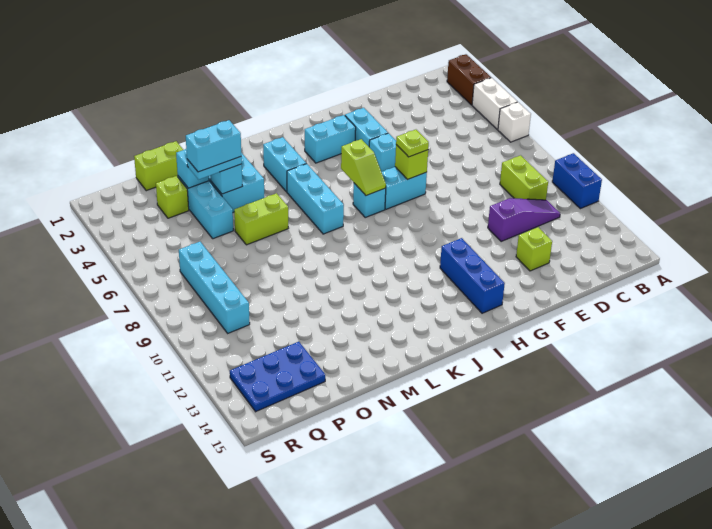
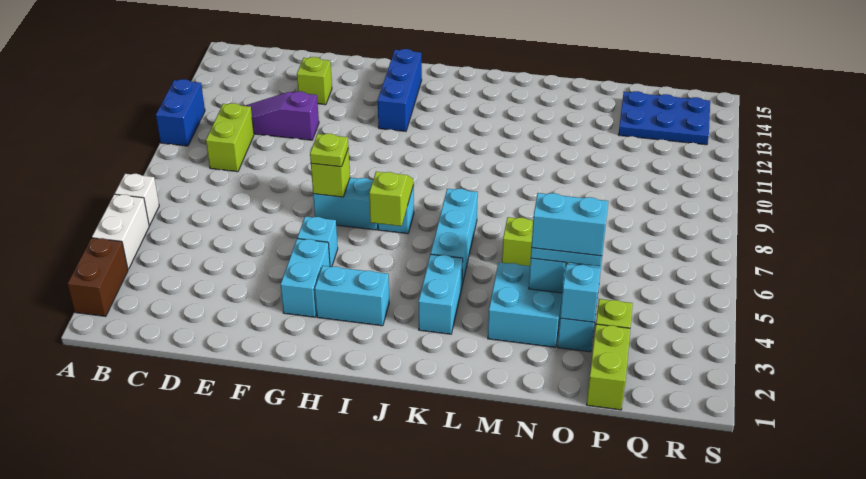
lime brick O1:P1 level 1 -> lime brick P1:P2 level 1
cyan brick Q7:Q10 level 1 -> none

